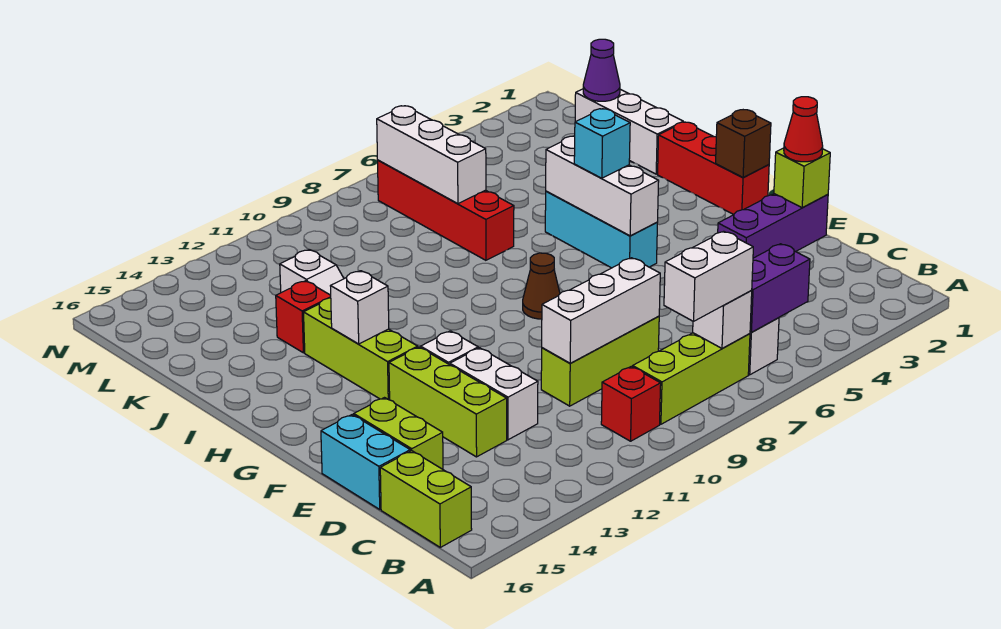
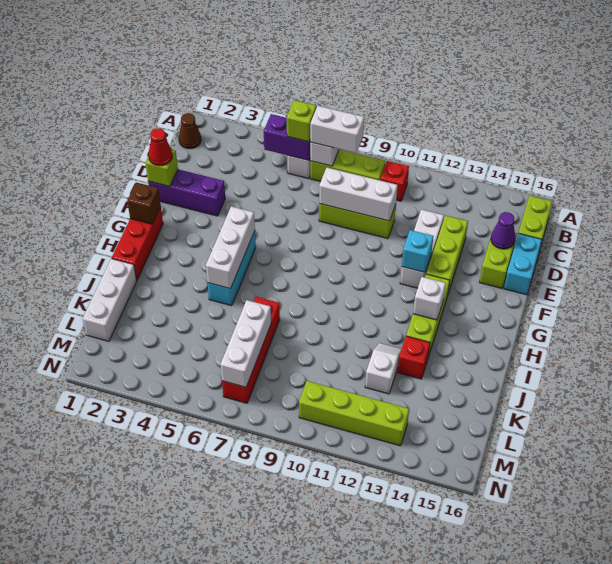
none -> lime brick B6 level 3
brown cone G8 level 1 -> brown cone B1 level 1
cyan brick H5 level 3 -> cyan brick F12 level 2
purple cone L1 level 2 -> purple cone D15 level 2
none -> lime brick M10:M13 level 1

